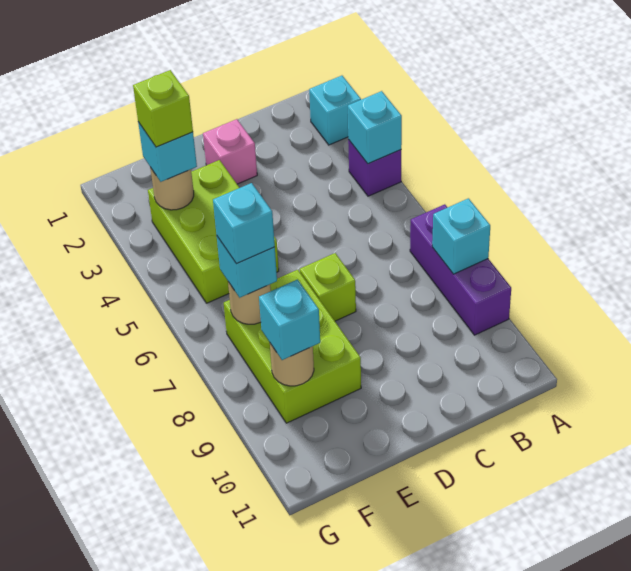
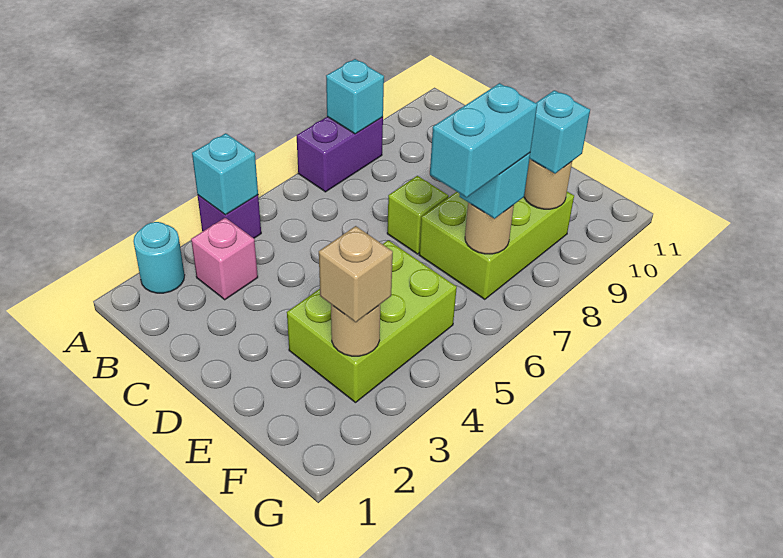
cyan brick A2 level 1 -> cyan round brick A2 level 1
purple brick A7:A9 level 1 -> purple brick A7:A8 level 1
pink brick D2 level 1 -> pink brick B3 level 1
cyan brick F3 level 3 -> tan brick F3 level 3
lime brick F3 level 4 -> none
cyan brick F7 level 4 -> cyan brick F6:F7 level 4

